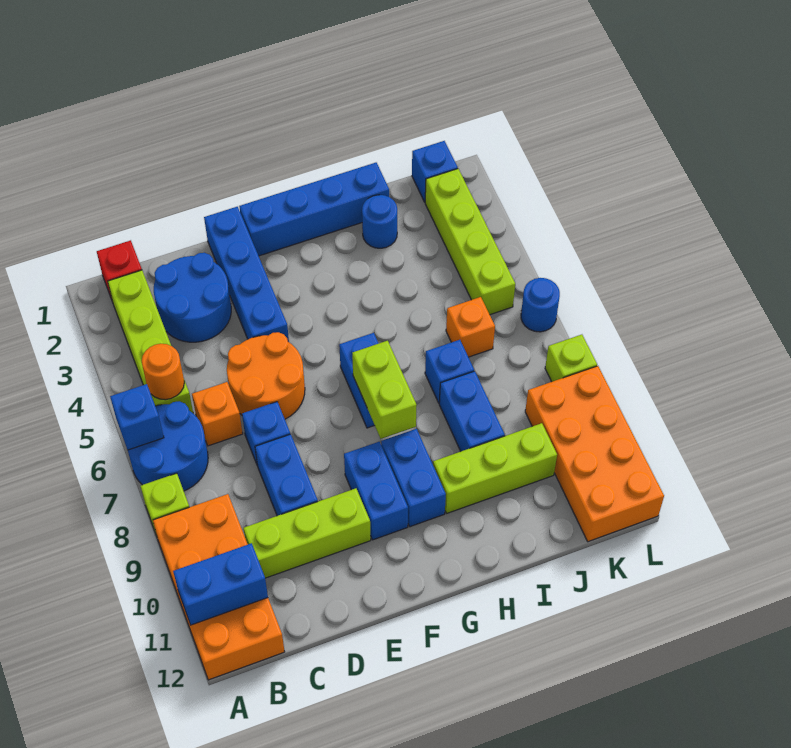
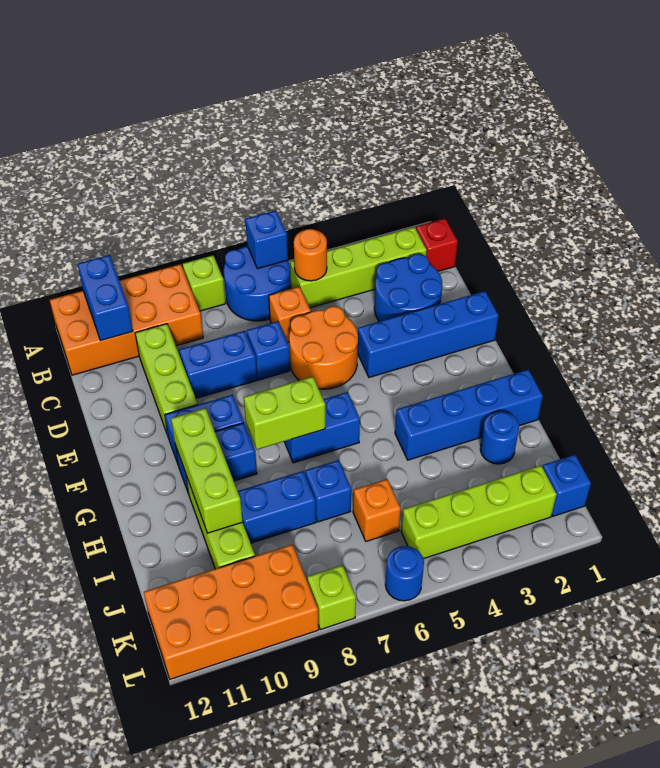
blue brick F1:I1 level 1 -> blue brick H1:H4 level 1
none -> lime brick G10:I10 level 2

